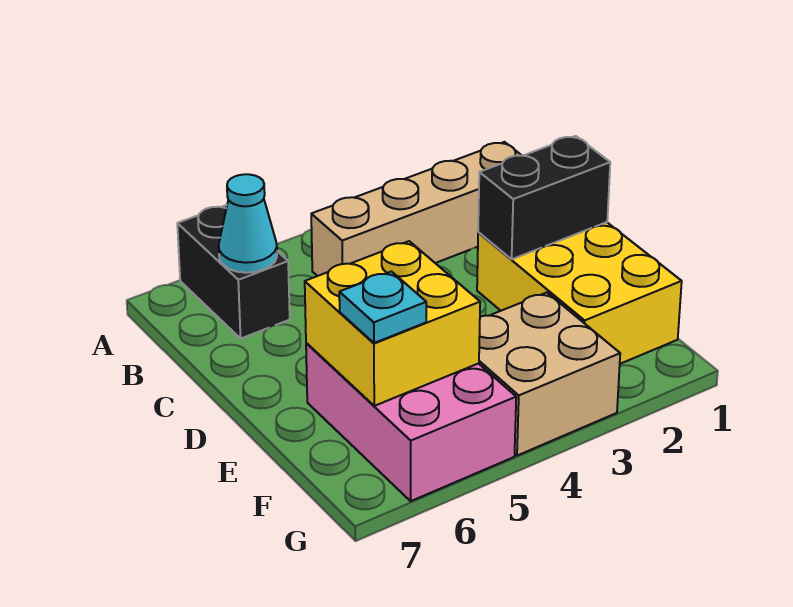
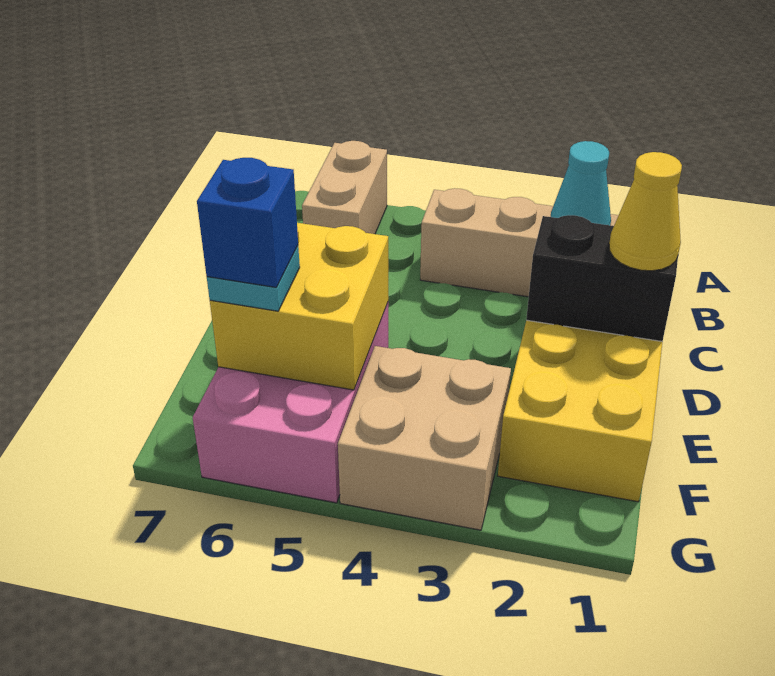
black brick A6:B6 level 1 -> tan brick A6:B6 level 1
cyan cone B6 level 2 -> cyan cone B2 level 2
none -> yellow cone D1 level 3
none -> blue brick F6 level 4

